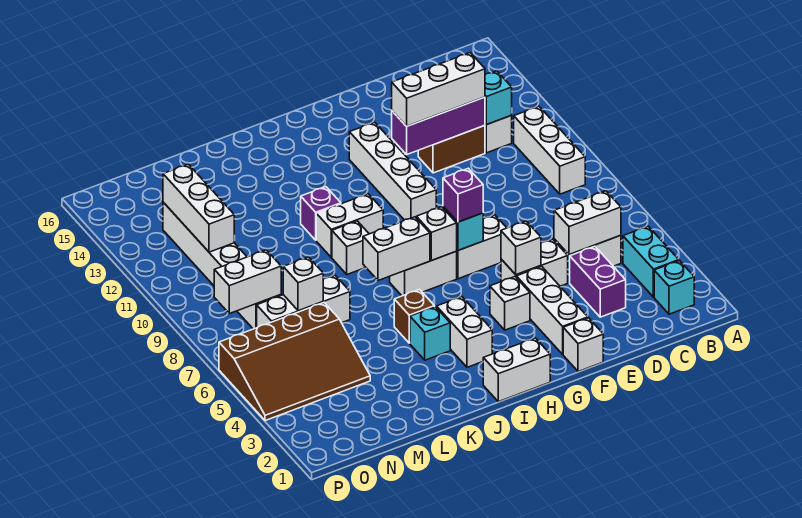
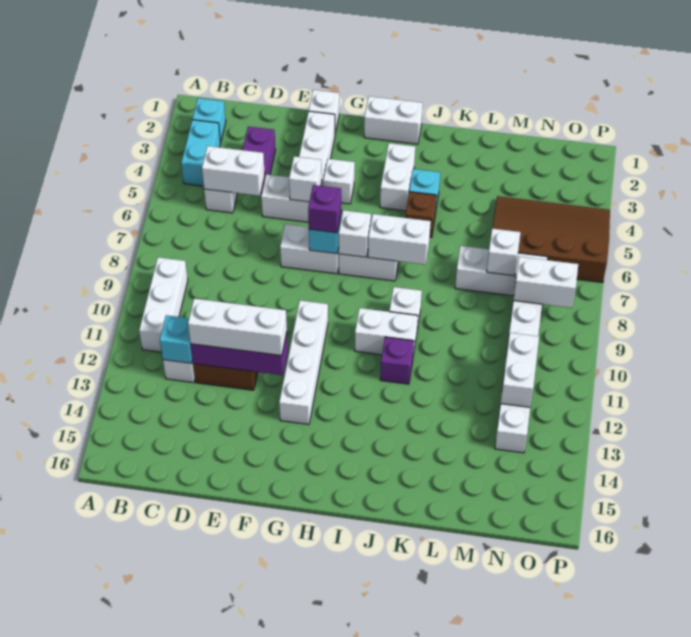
white brick N11:N13 level 2 -> white brick N11:N12 level 2

